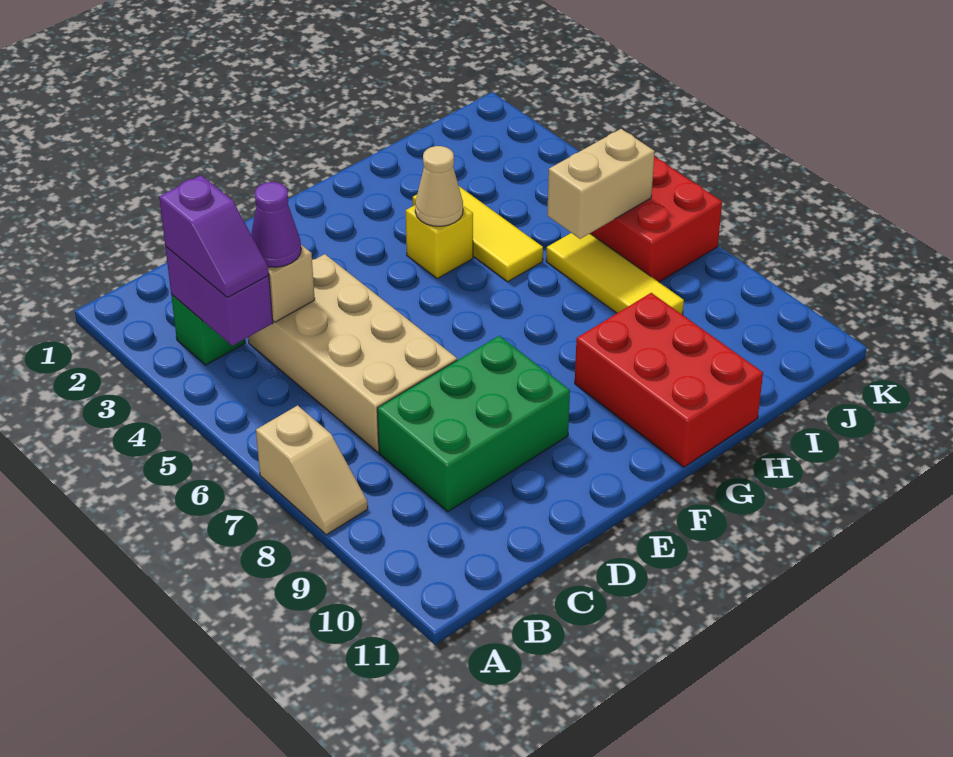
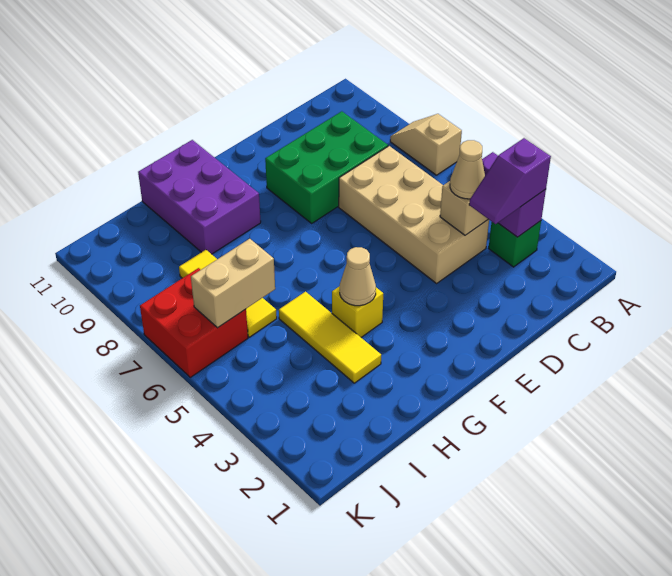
purple slope B3:B4 level 3 top 3 -> purple slope B3:C3 level 3 top B
purple cone C4 level 3 -> tan cone C4 level 3
red brick G9:H11 level 1 -> purple brick G9:H11 level 1

